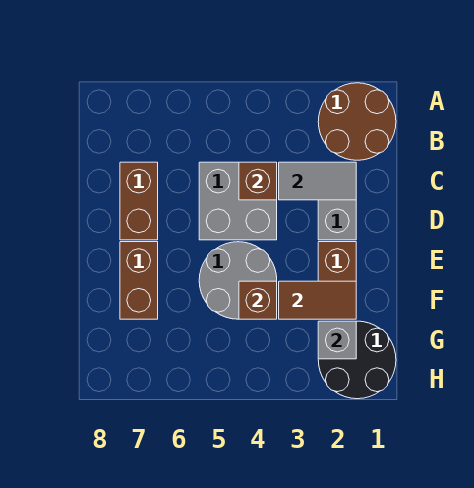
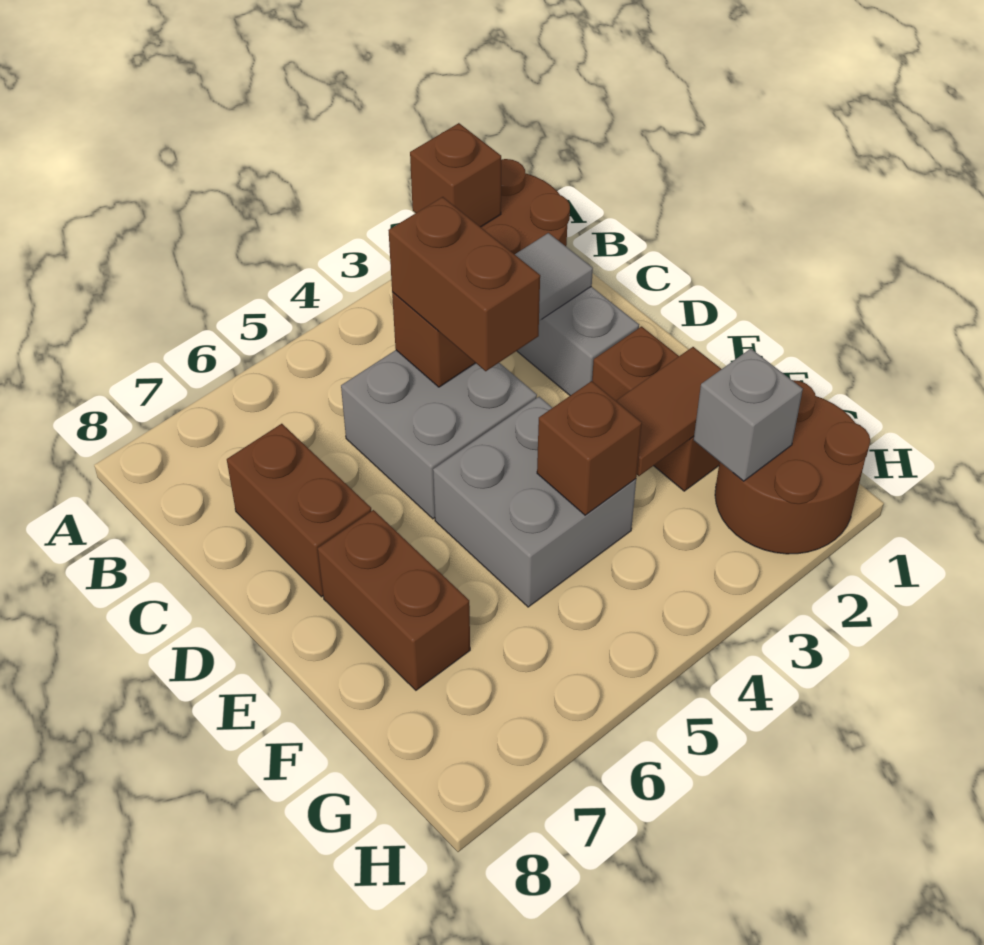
none -> brown brick A2 level 2
none -> brown brick C4:D4 level 3
grey round brick E4:F5 level 1 -> grey brick E4:F5 level 1
black round brick G1:H2 level 1 -> brown round brick G1:H2 level 1

